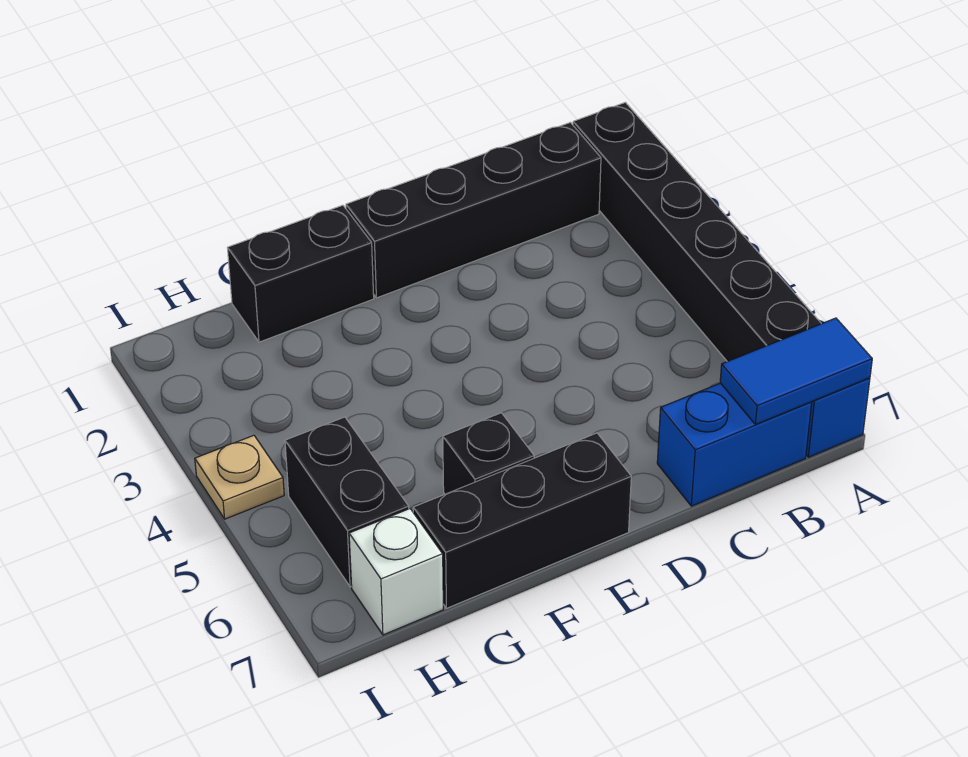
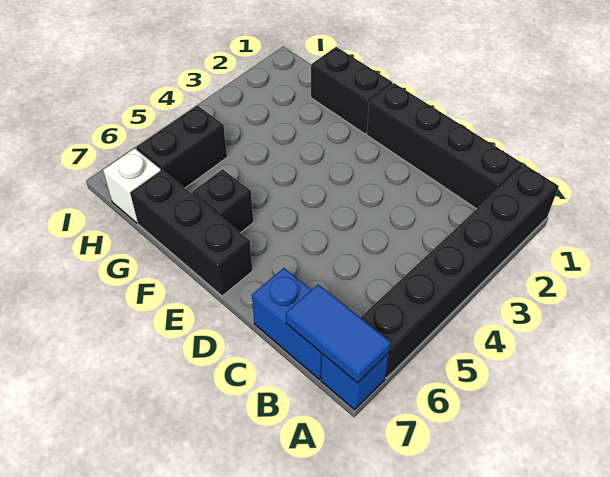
tan plate I4 level 1 -> none

